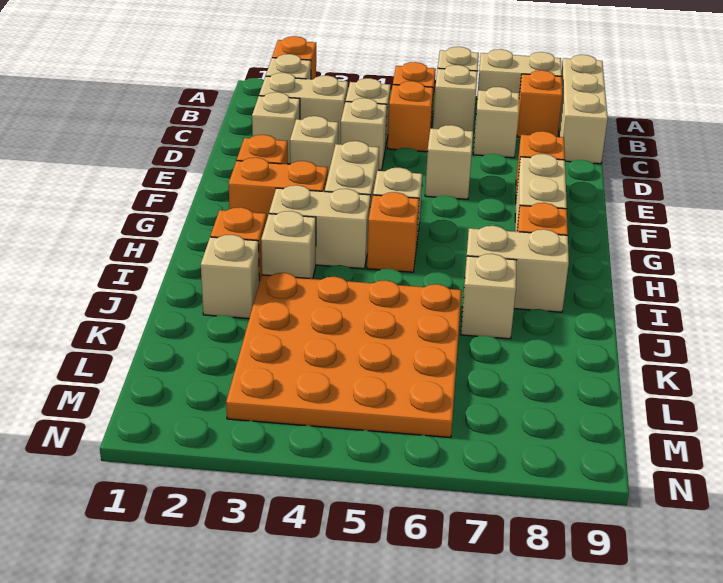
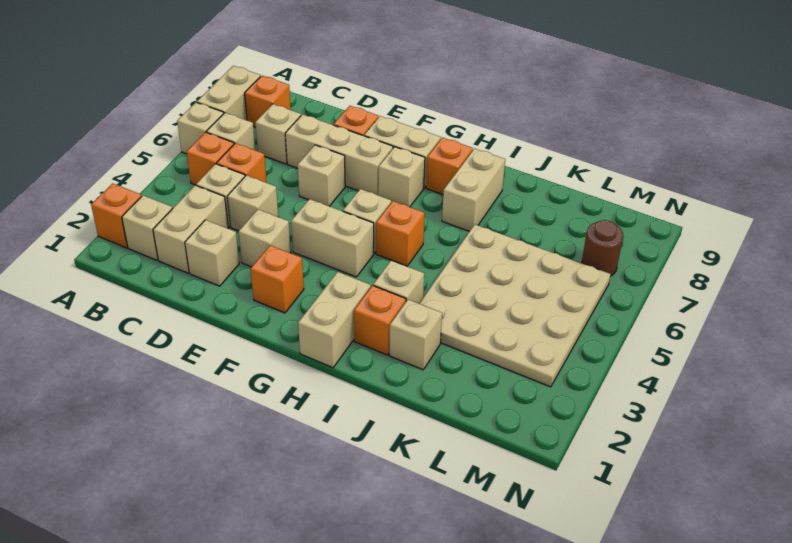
tan brick A9:C9 level 1 -> tan brick D7:F7 level 1
orange brick G2:G3 level 1 -> none
tan brick H3:H4 level 1 -> tan brick H1:H2 level 1
orange plate J3:M6 level 1 -> tan plate J3:M6 level 1
tan brick J7 level 1 -> tan brick G7 level 1
none -> brown round brick M7 level 1

